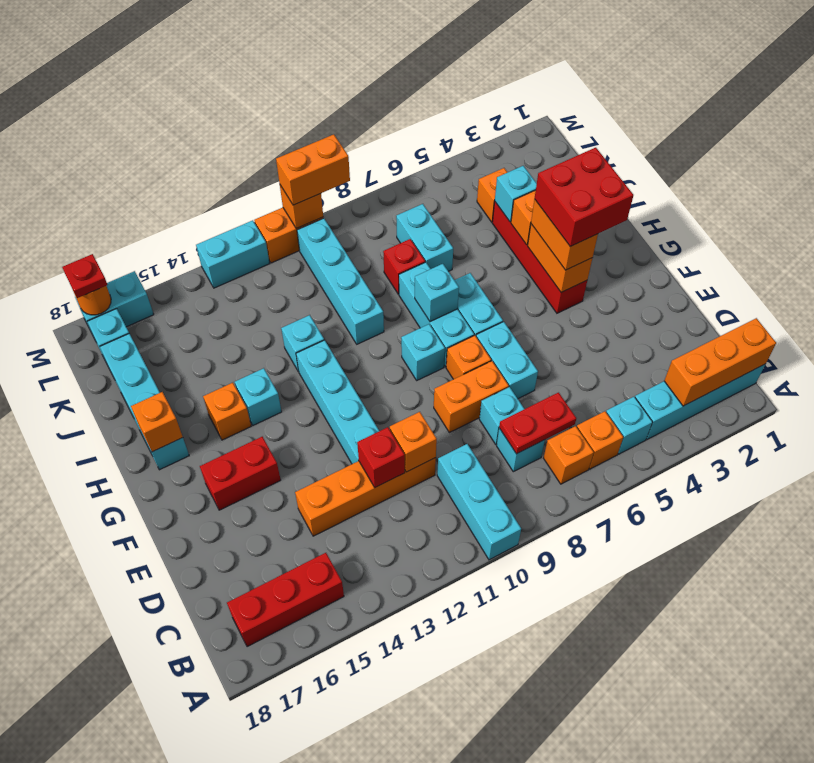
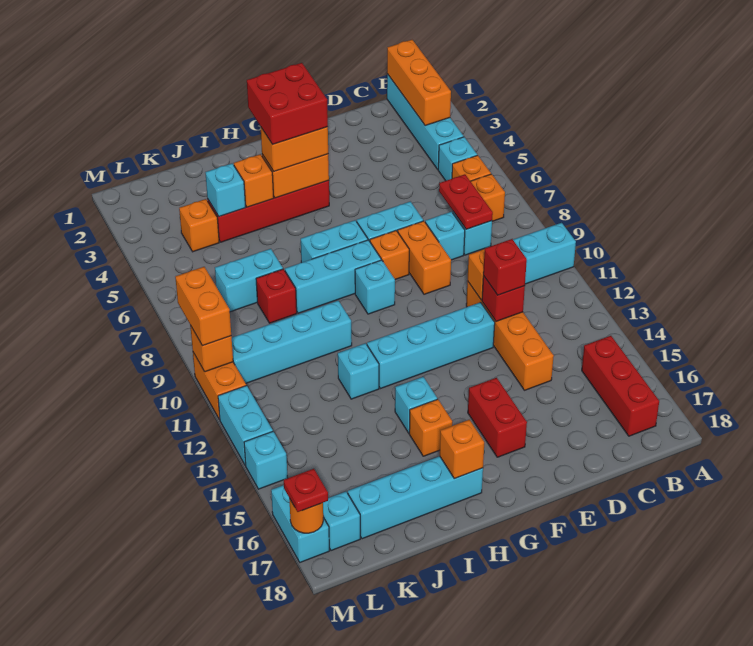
none -> red brick D12 level 3
cyan brick H8 level 2 -> cyan brick M14 level 1

